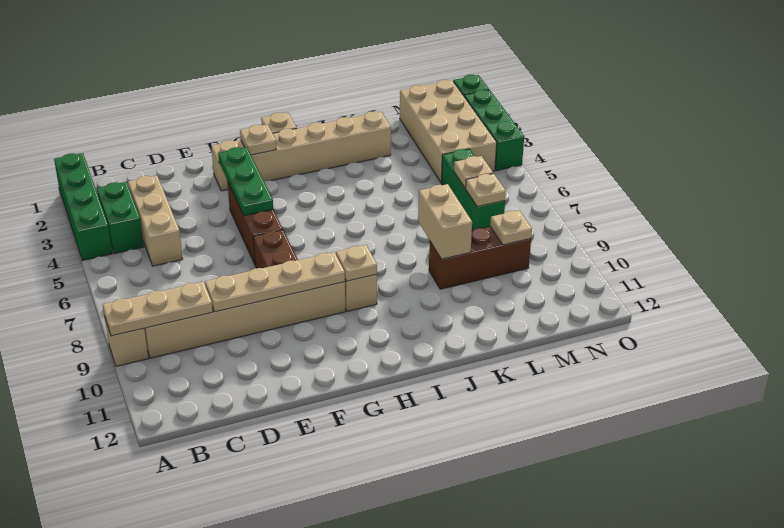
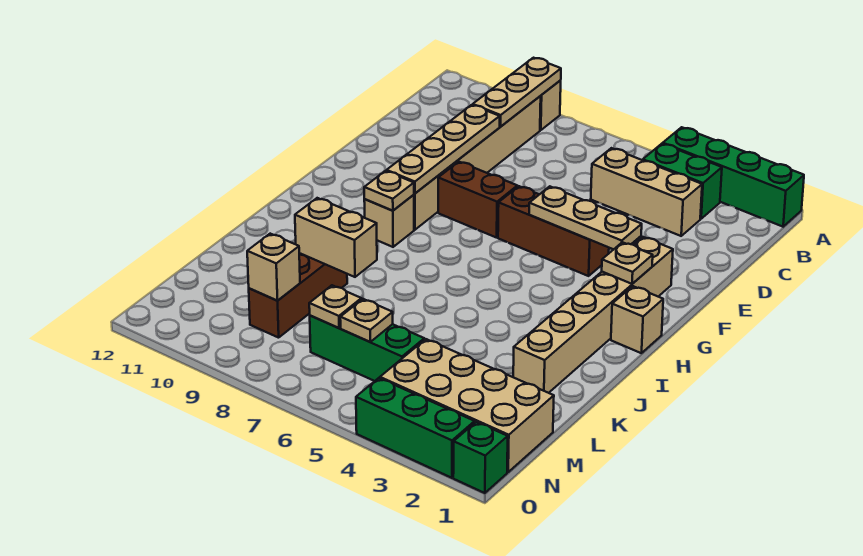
green plate F3:F5 level 2 -> tan plate F3:F5 level 2
tan plate M9 level 2 -> tan brick M9 level 2

